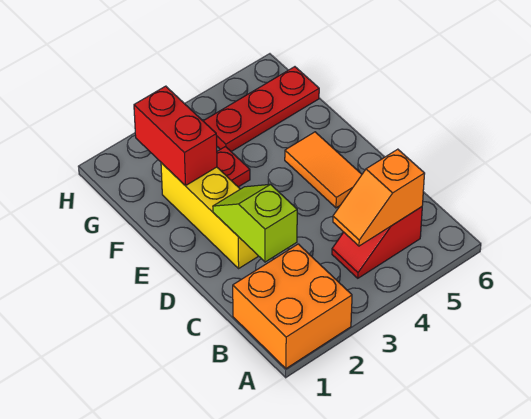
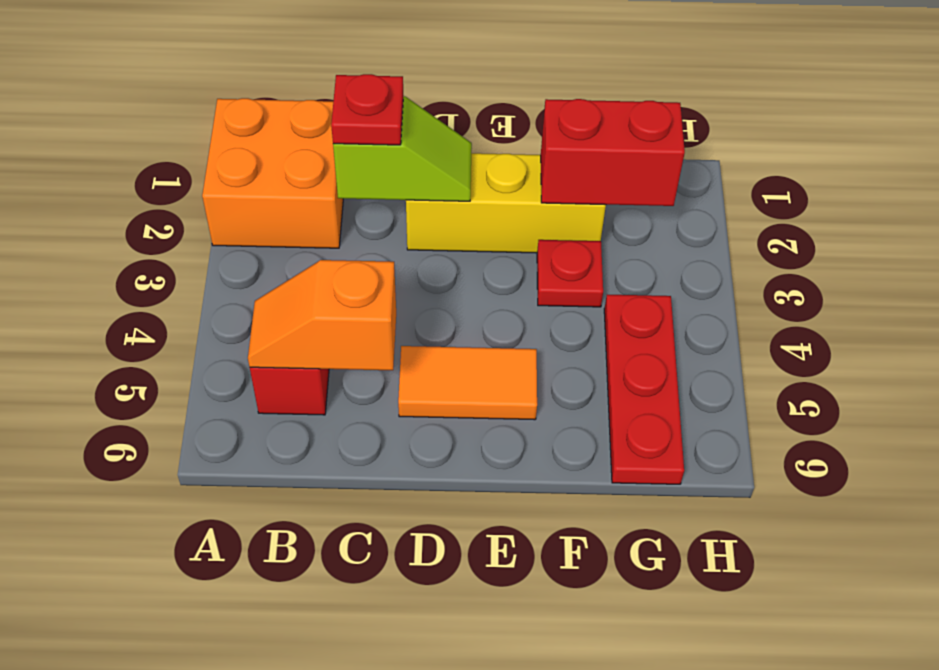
orange slope B4:B5 level 2 top 5 -> orange slope B5:C5 level 2 top C
none -> red plate C2 level 3

